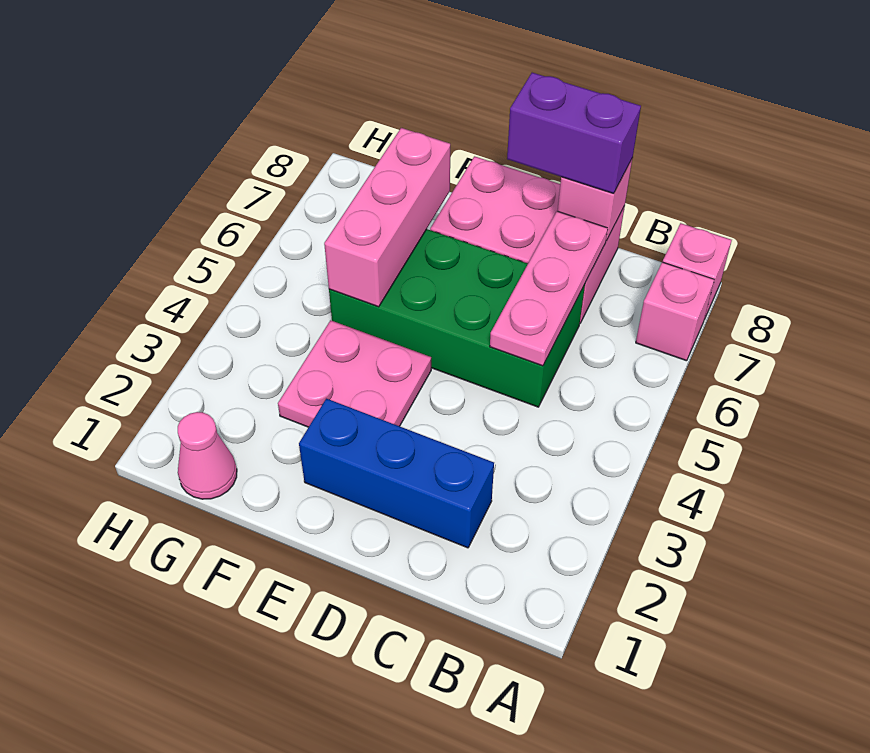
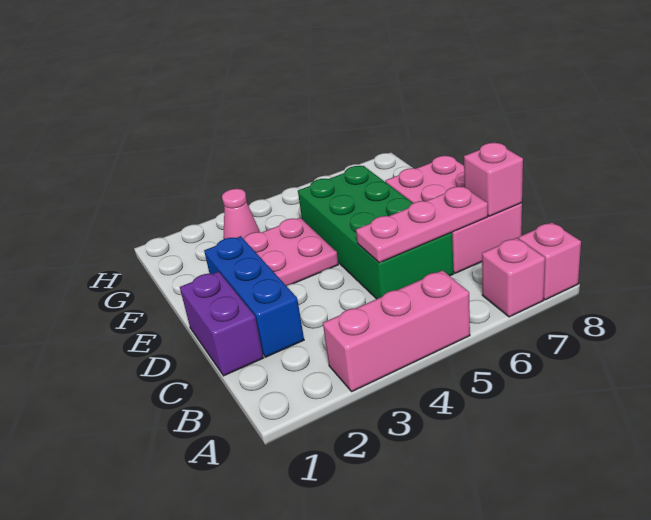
purple brick C8:D8 level 3 -> purple brick C1:D1 level 1
pink brick F5:F7 level 2 -> pink brick A3:A5 level 1
pink cone G1 level 1 -> pink cone G3 level 1

